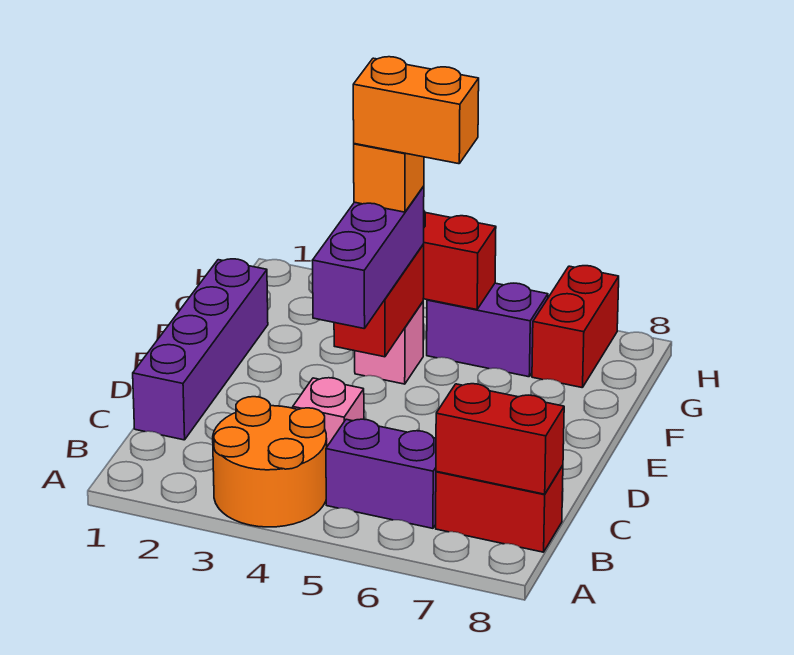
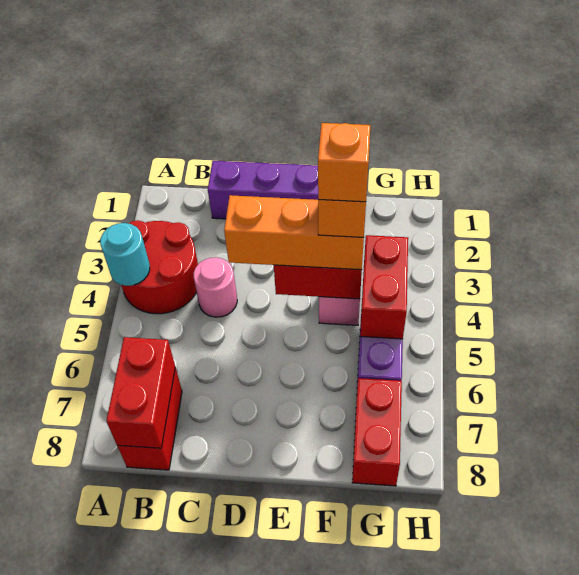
orange round brick A3:B4 level 1 -> red round brick A3:B4 level 1
none -> cyan round brick A4 level 2
purple brick B5:B6 level 1 -> none
pink brick C4 level 1 -> pink round brick C4 level 1
purple brick D4:F4 level 3 -> orange brick D4:F4 level 3
orange brick F4:F5 level 5 -> orange brick F4 level 5
red brick G7:H7 level 1 -> red brick G7:G8 level 1

